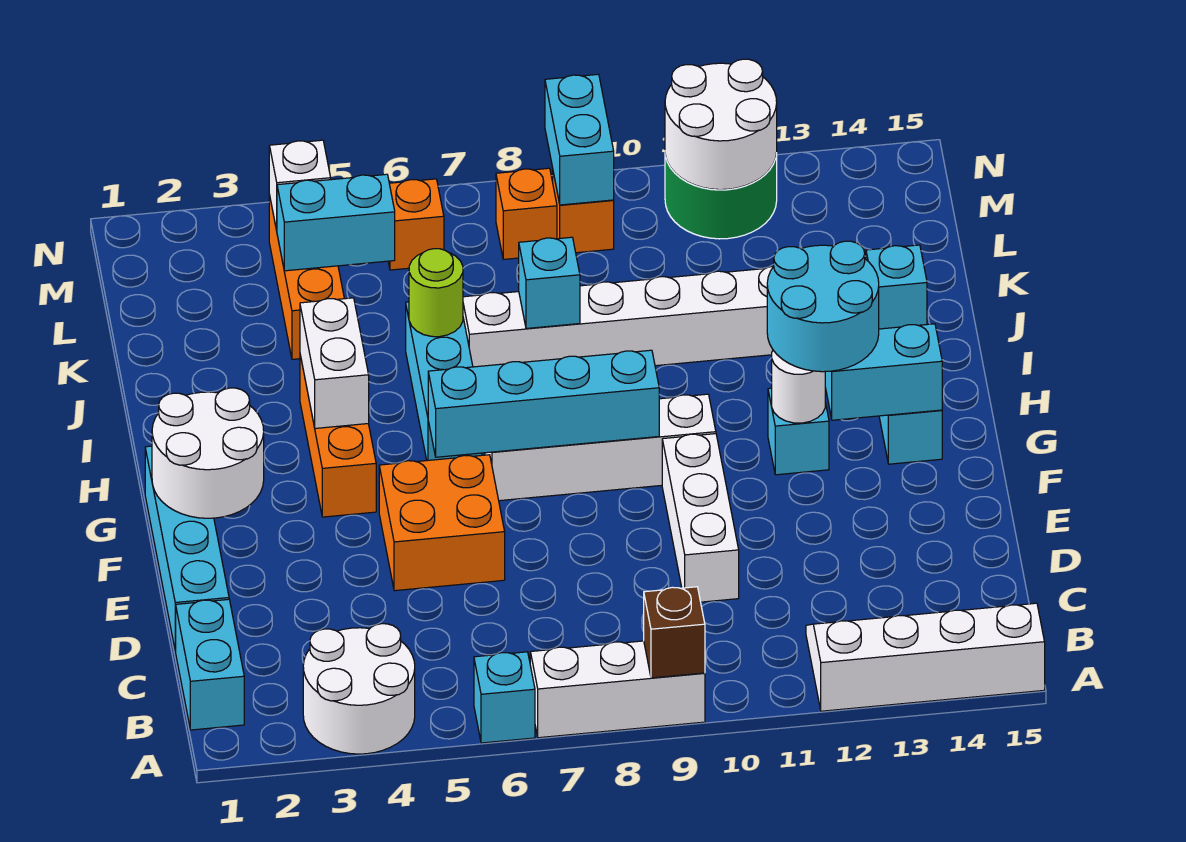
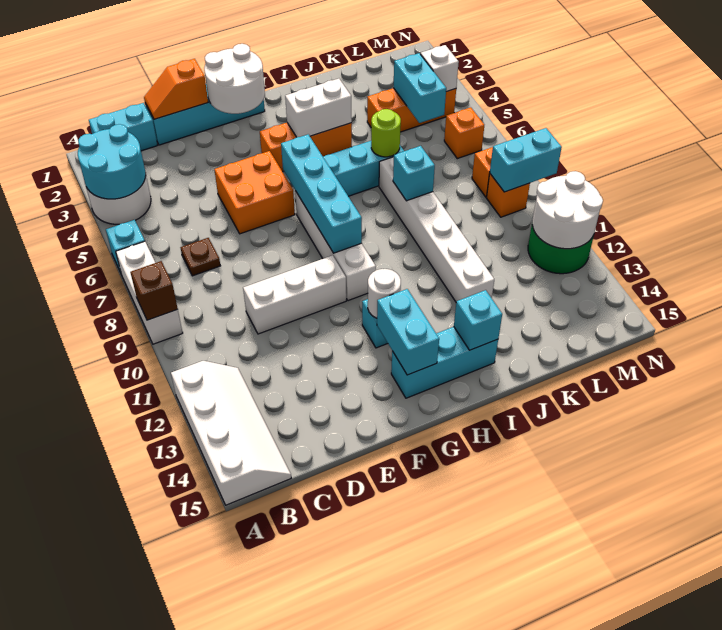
none -> brown plate C7 level 1
none -> orange slope D1:E1 level 2 top E
cyan round brick G12:H13 level 3 -> cyan round brick A3:B4 level 2

